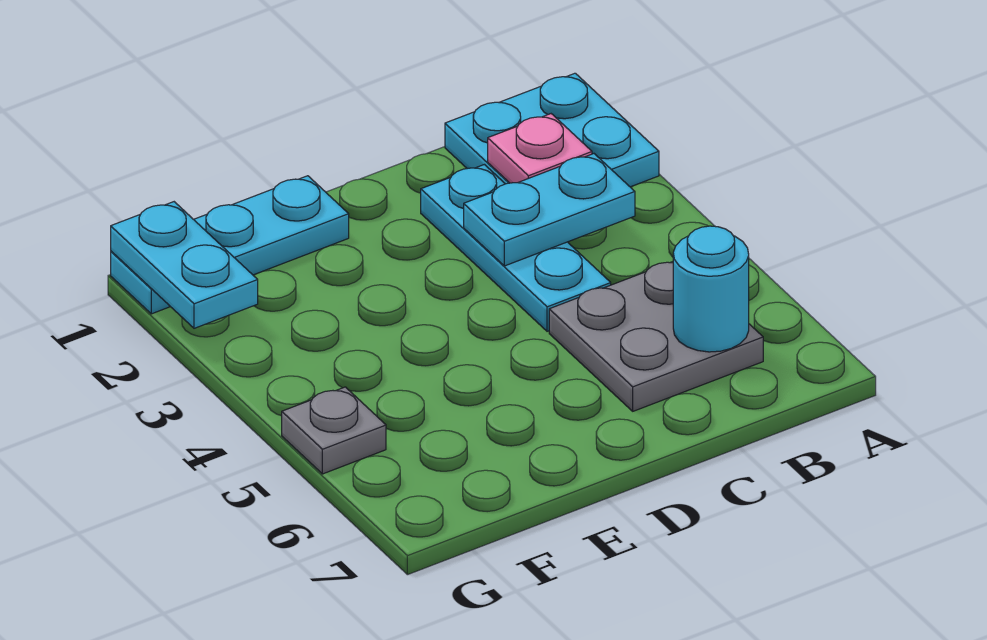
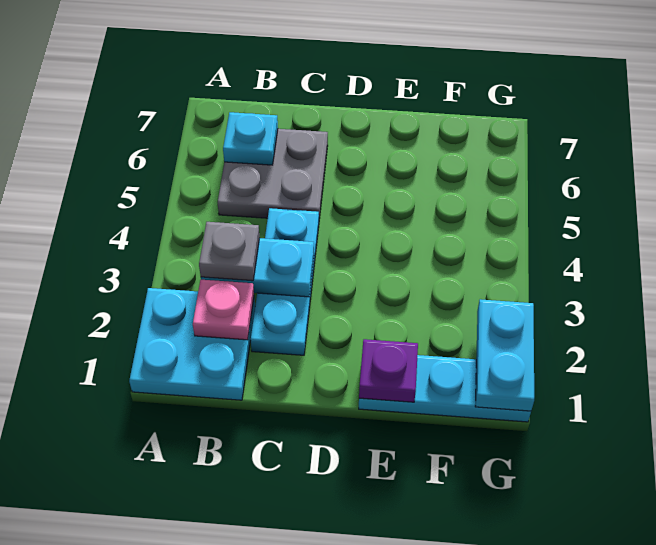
cyan round brick B6 level 2 -> cyan plate B6 level 2
none -> purple plate E1 level 2
grey plate G5 level 1 -> grey plate B3 level 3

